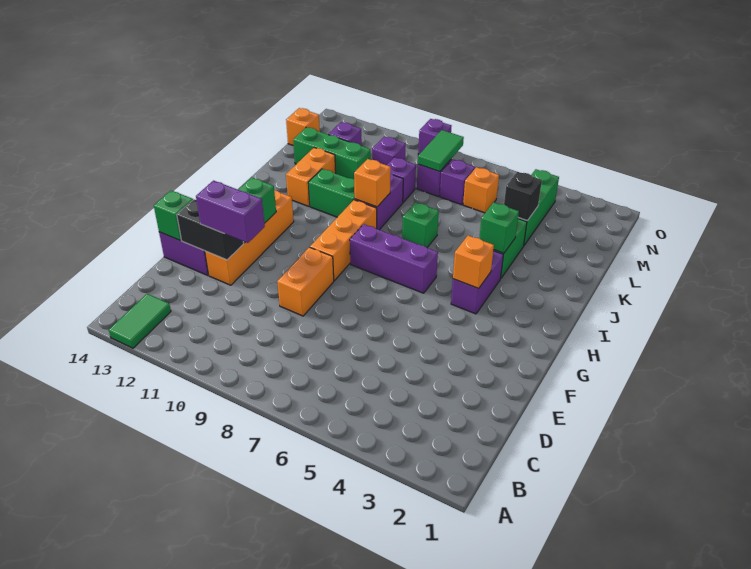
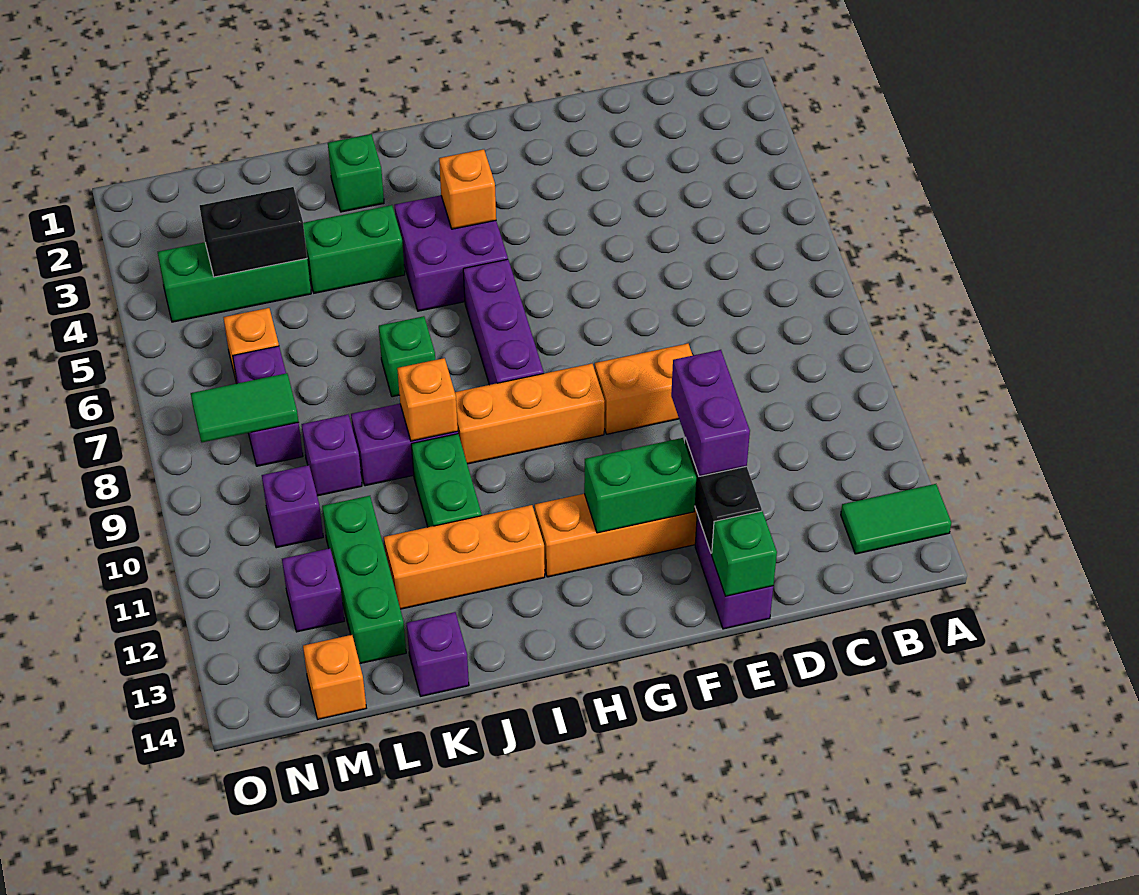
purple brick H4:I4 level 1 -> purple brick H4:I5 level 1
green brick J4 level 2 -> green brick J2 level 1
orange brick J12:K12 level 1 -> orange brick I12:K12 level 1
black brick L4 level 2 -> black brick L4:M4 level 2
purple brick O9 level 1 -> purple brick K14 level 1

